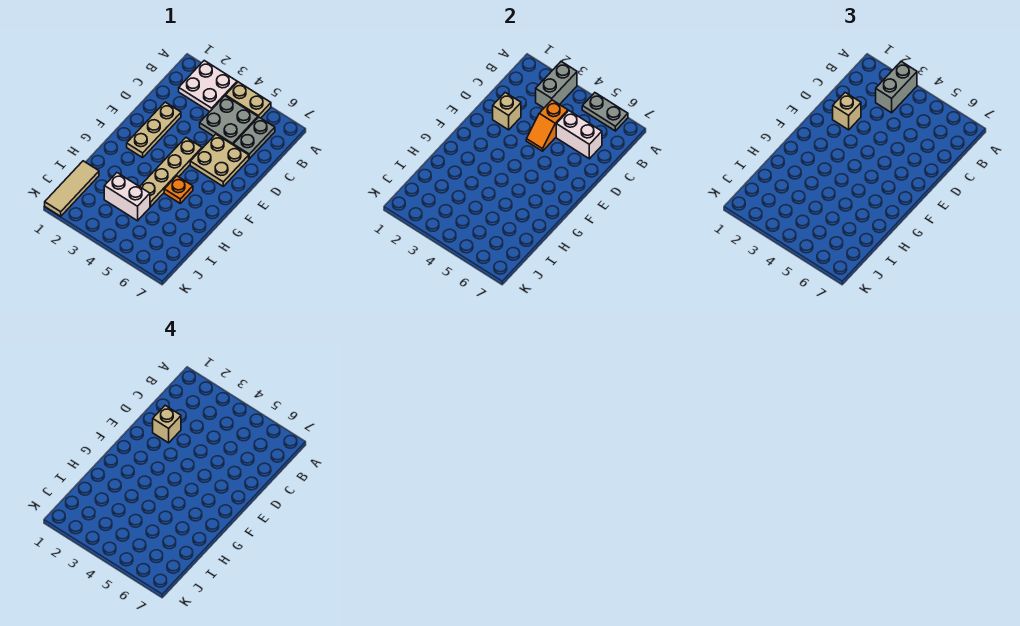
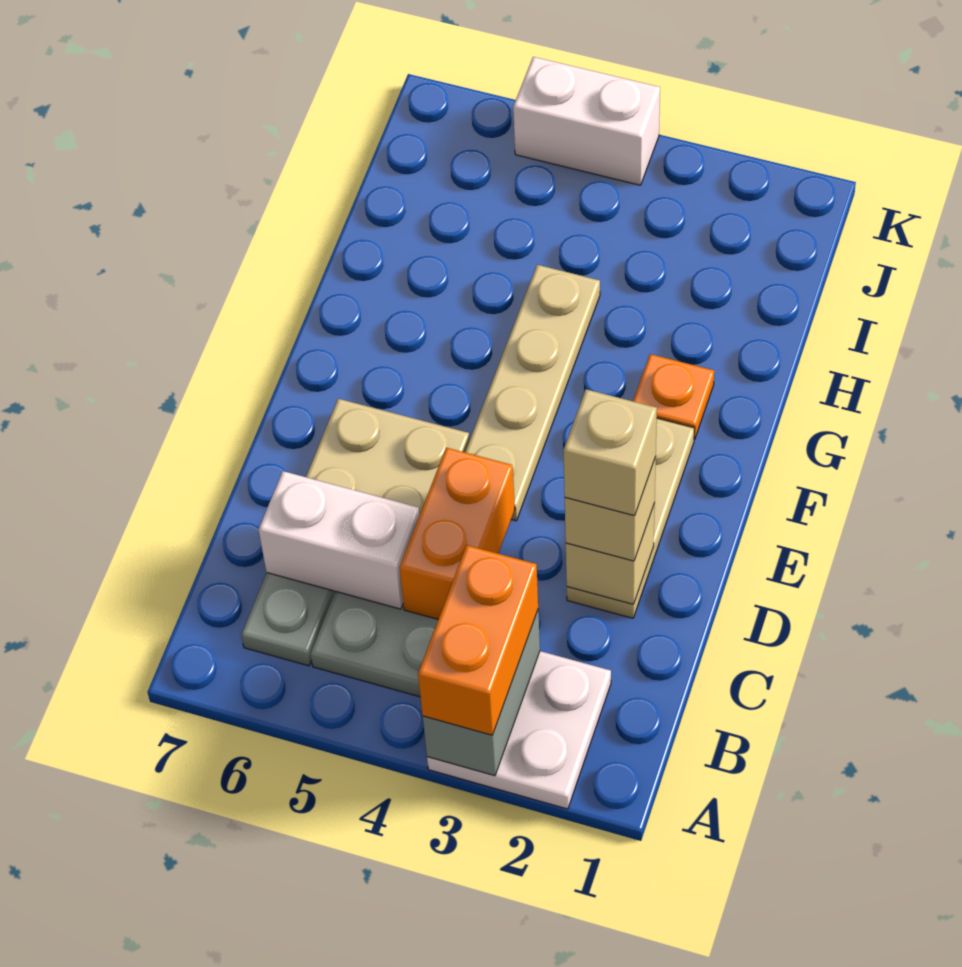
grey brick A3:B3 level 3 -> orange brick A3:B3 level 3
tan plate A4:A5 level 1 -> none
grey plate A5:A6 level 2 -> none
orange slope C4:D4 level 2 top C -> orange brick C4:D4 level 2
orange plate G5 level 1 -> orange plate G2 level 1
tan tile I1:K1 level 1 -> none
white brick I3:I4 level 1 -> white brick K4:K5 level 1

